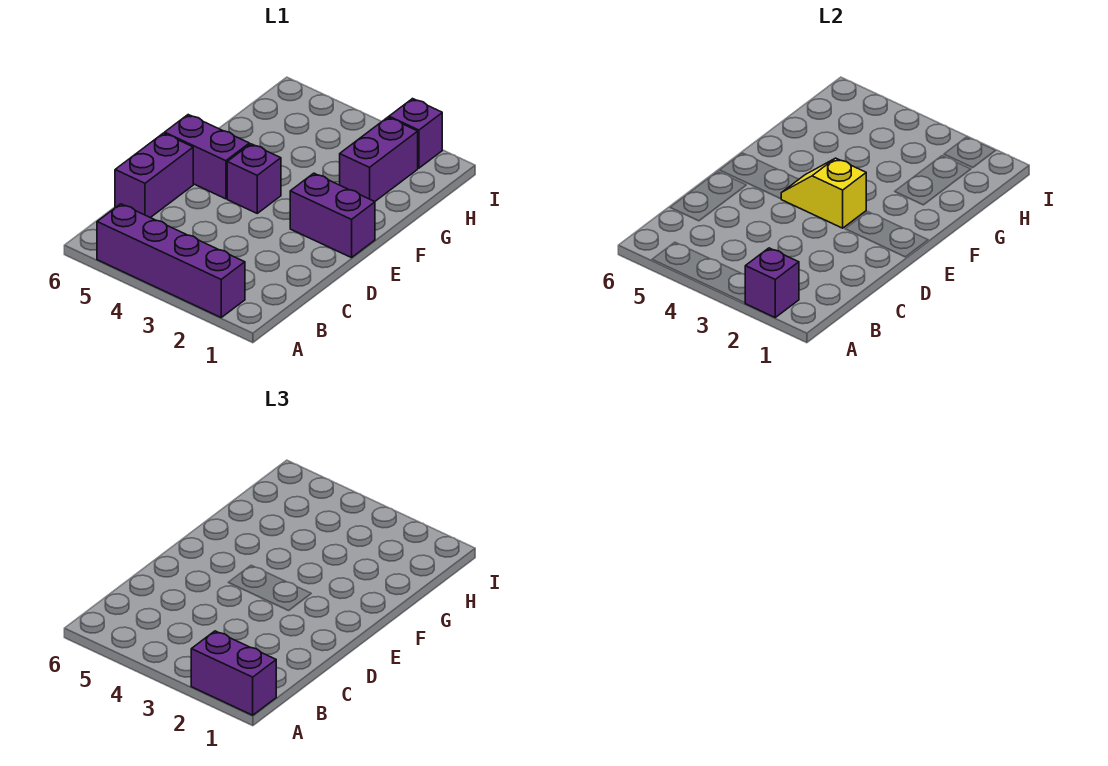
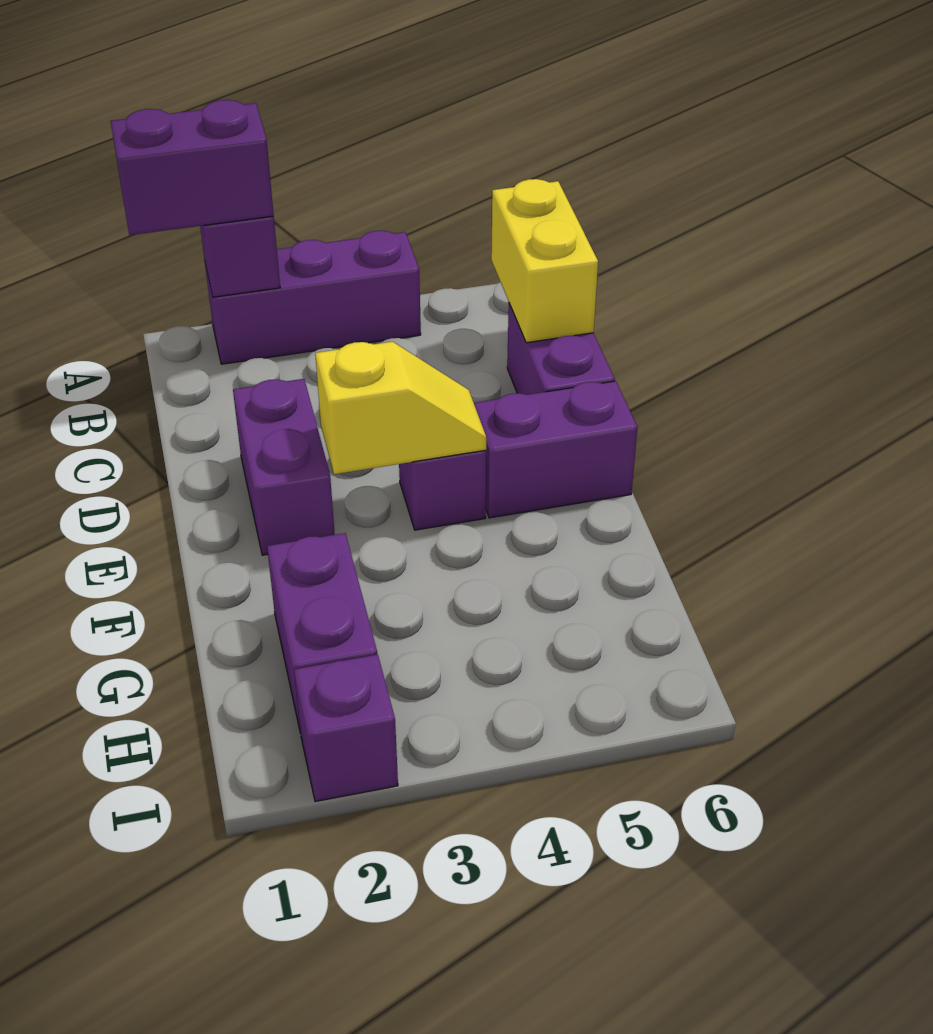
purple brick A2:A5 level 1 -> purple brick A2:A4 level 1
none -> yellow brick B6:C6 level 2
purple brick E1:E2 level 1 -> purple brick D2:E2 level 1

